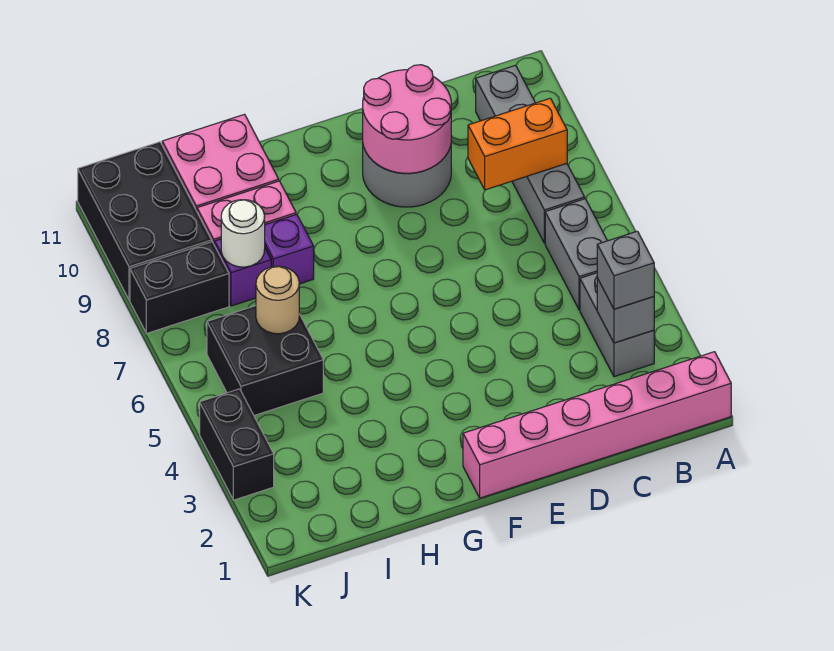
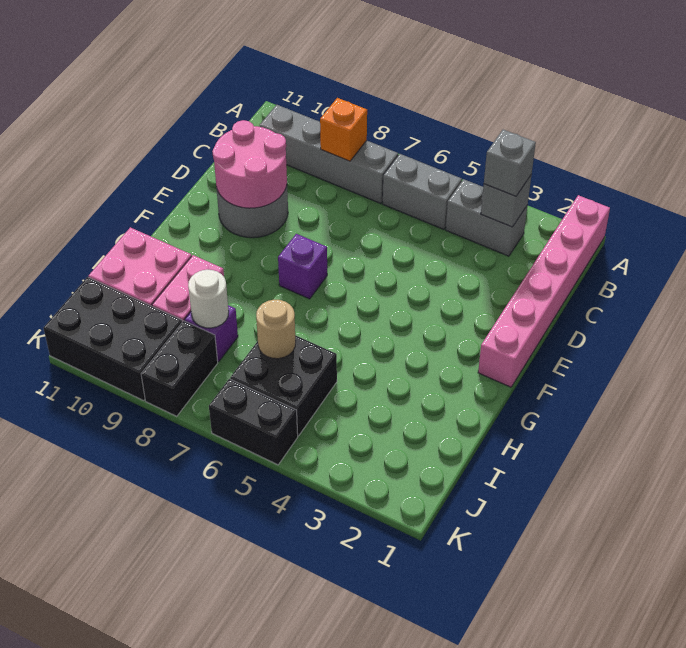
orange brick B8:C8 level 2 -> orange brick B8 level 2
purple brick H8 level 1 -> purple brick F7 level 1
black brick K3:K4 level 1 -> black brick K5:K6 level 1

